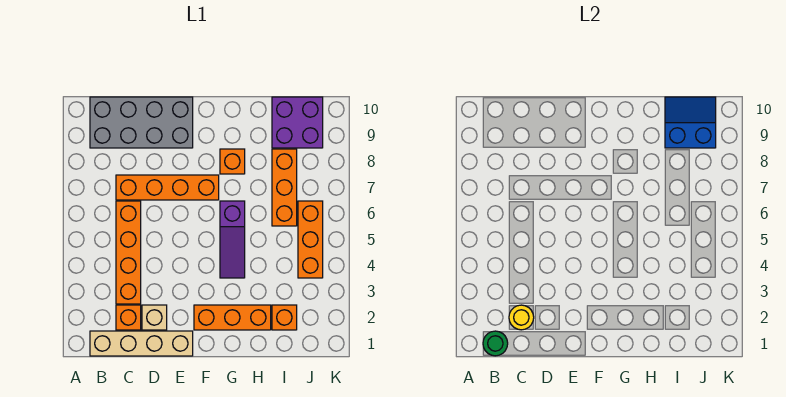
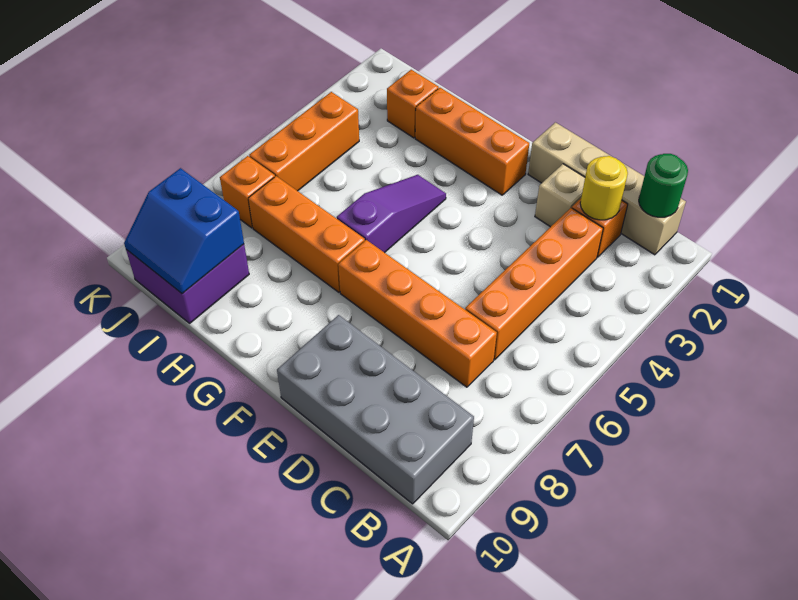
orange brick G8 level 1 -> orange brick J7 level 1
orange brick I6:I8 level 1 -> orange brick G7:I7 level 1

